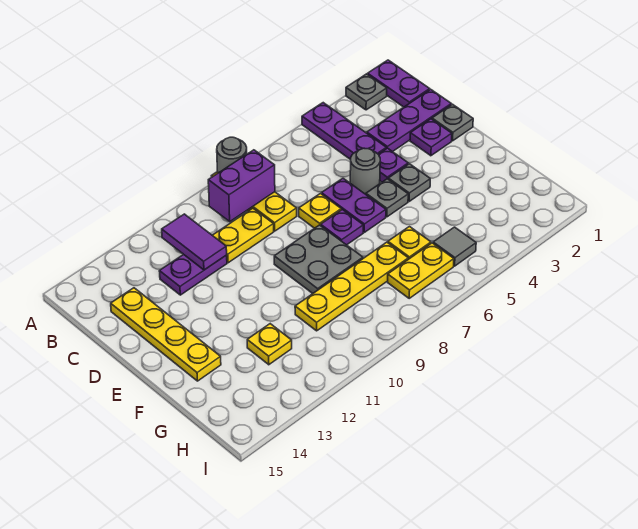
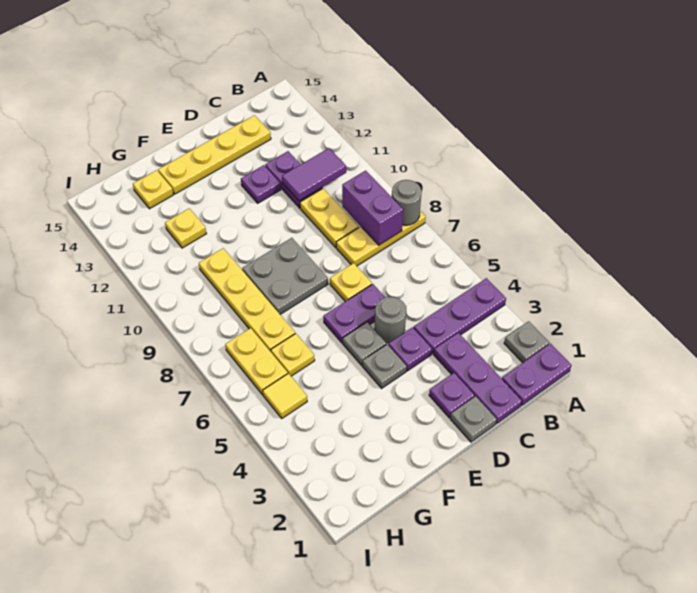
purple plate E7 level 1 -> purple plate D12 level 1
none -> yellow plate G14 level 1
grey tile H5 level 1 -> yellow tile H5 level 1

